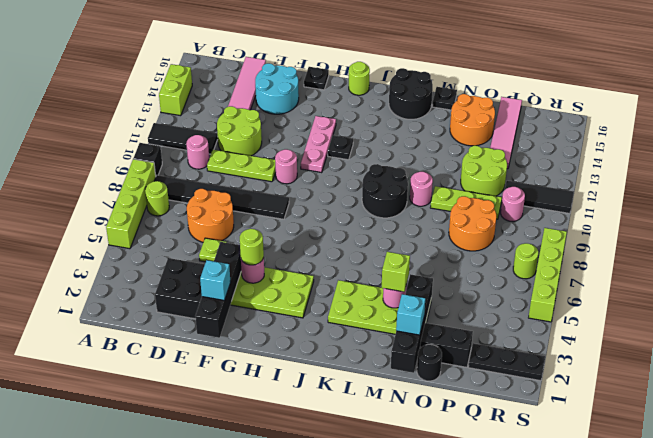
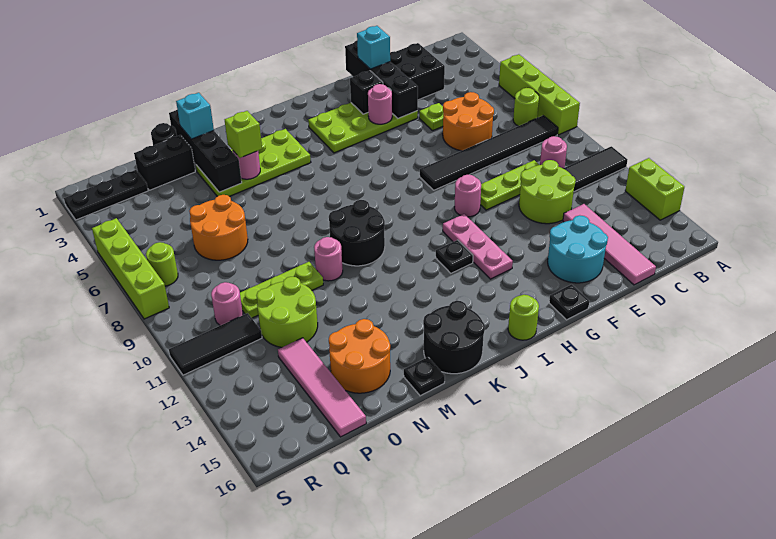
black brick A9 level 1 -> black brick G3 level 2
lime round brick G4 level 3 -> none
orange round brick O8:P9 level 1 -> orange round brick O6:P7 level 1

